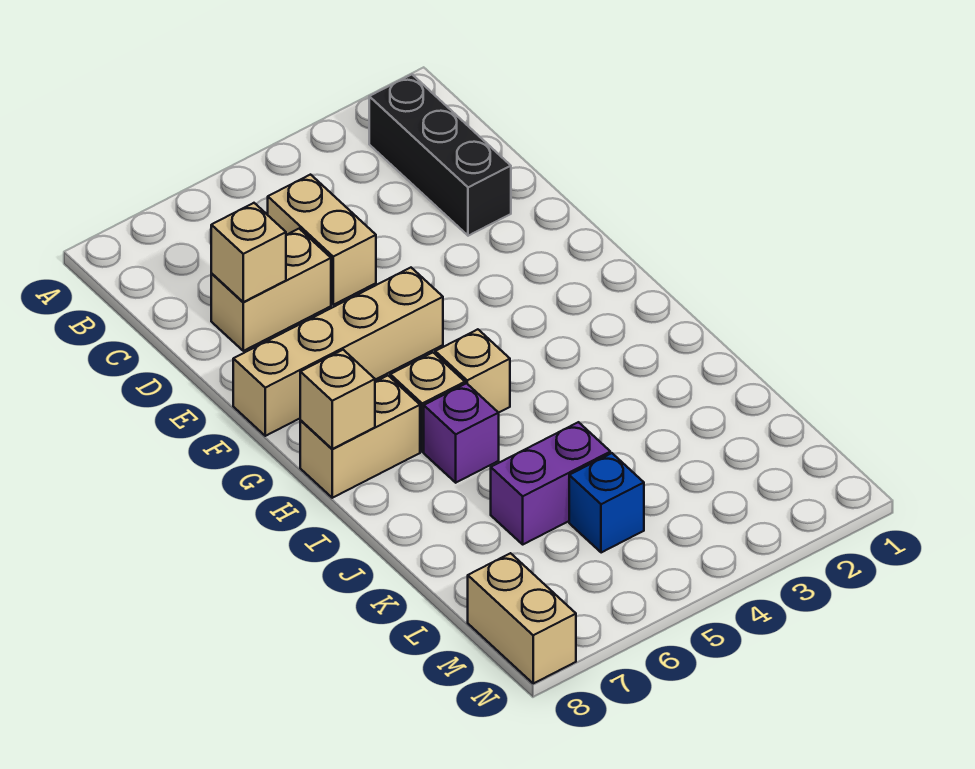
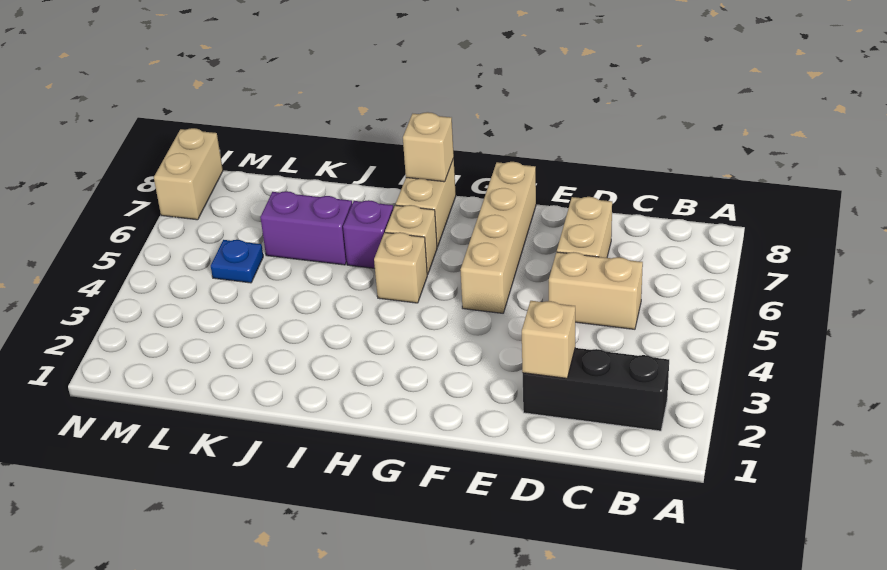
tan brick D7 level 2 -> tan brick D2 level 2
purple brick K5:K6 level 1 -> purple brick J6:K6 level 1
blue brick L5 level 1 -> blue plate L5 level 1
tan brick M8:N8 level 1 -> tan brick N7:N8 level 1

